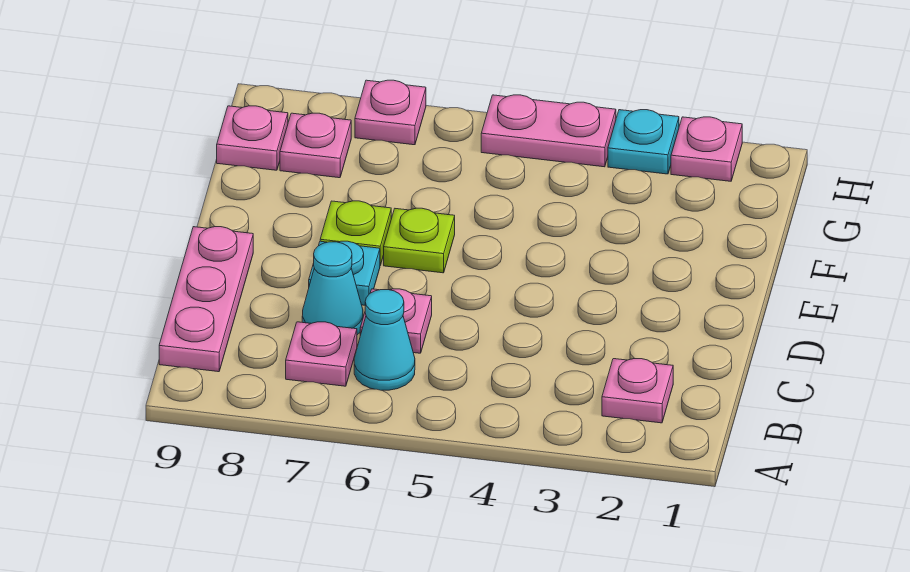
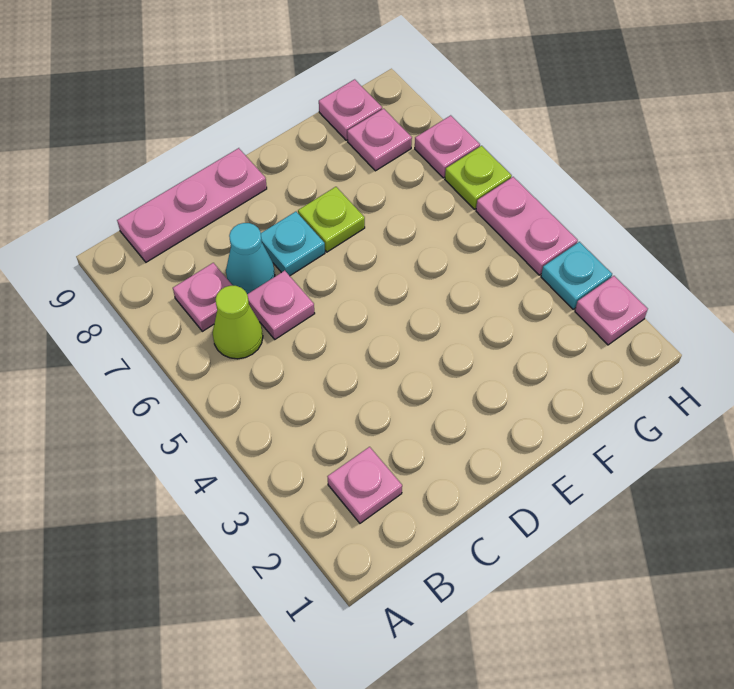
cyan cone B6 level 1 -> lime cone B6 level 1
lime plate E6 level 1 -> lime plate H6 level 1

